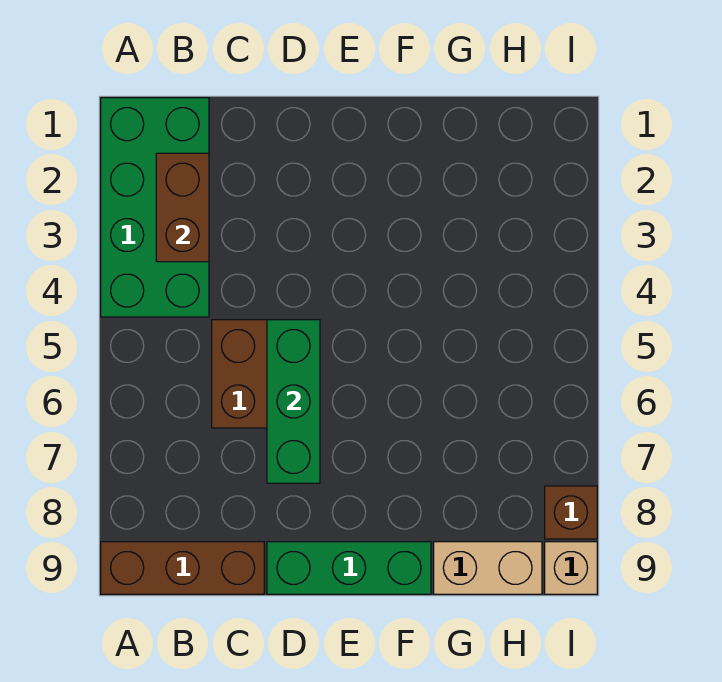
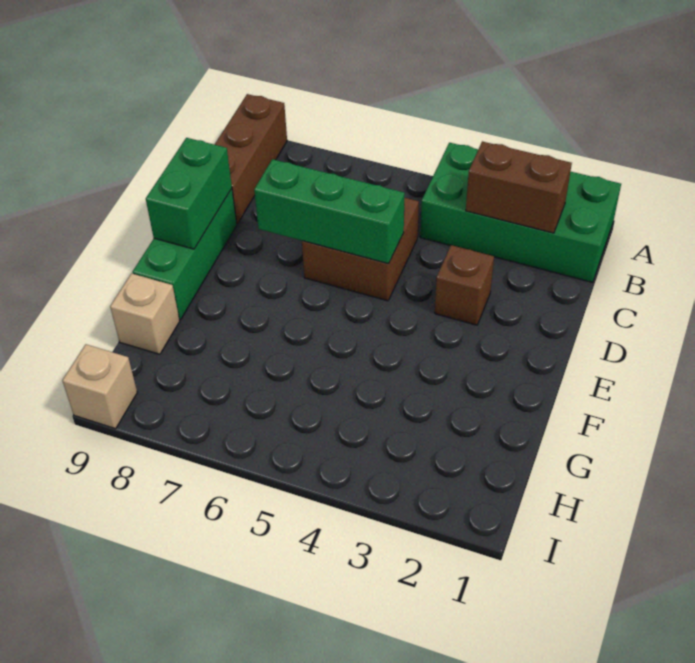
none -> green brick D9:E9 level 2
tan brick G9:H9 level 1 -> tan brick G9 level 1
brown brick I8 level 1 -> brown brick D3 level 1

